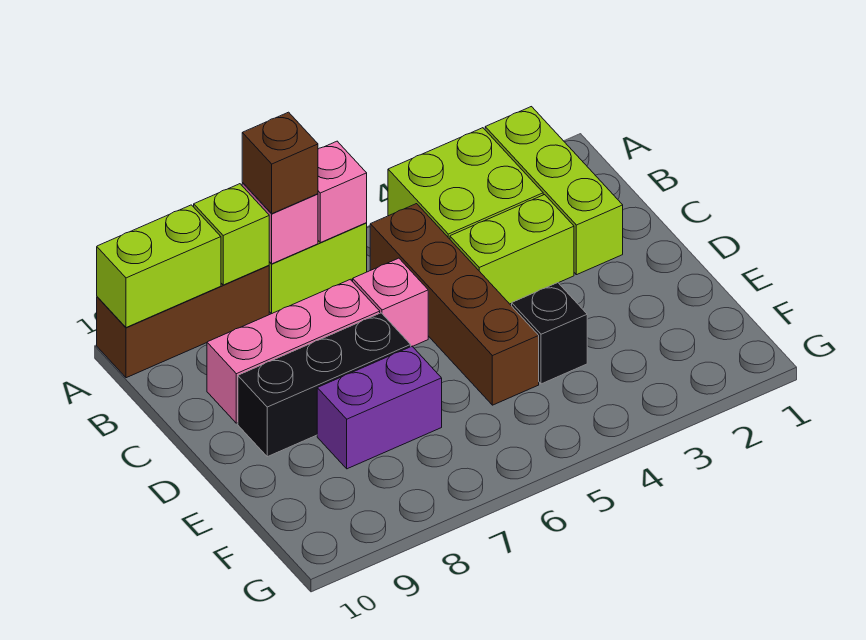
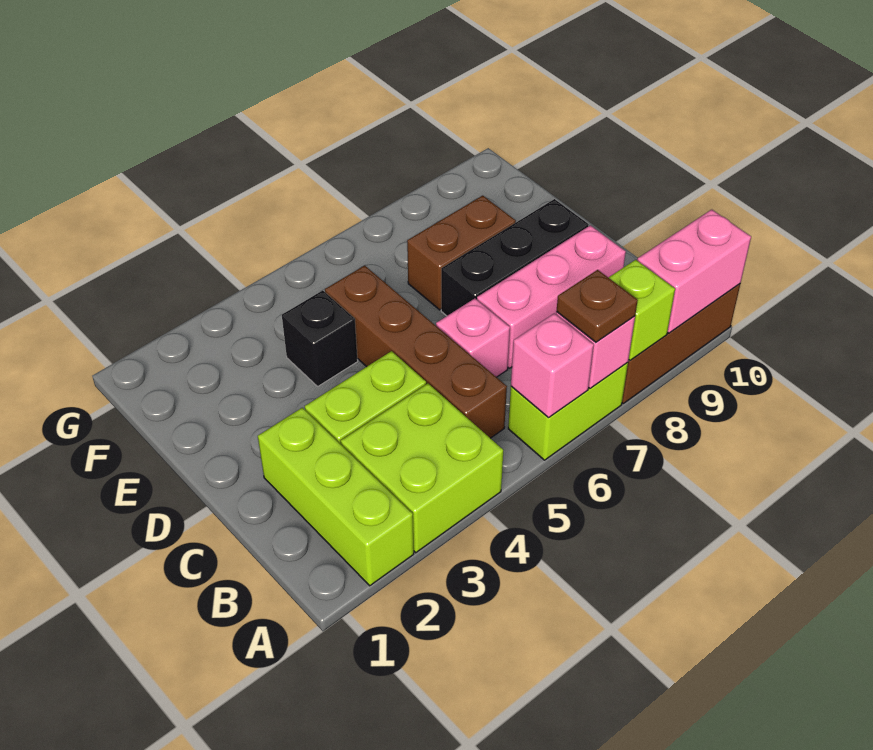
brown brick A7 level 3 -> brown plate A7 level 3
lime brick A9:A10 level 2 -> pink brick A9:A10 level 2
purple brick E7:E8 level 1 -> brown brick E7:E8 level 1

